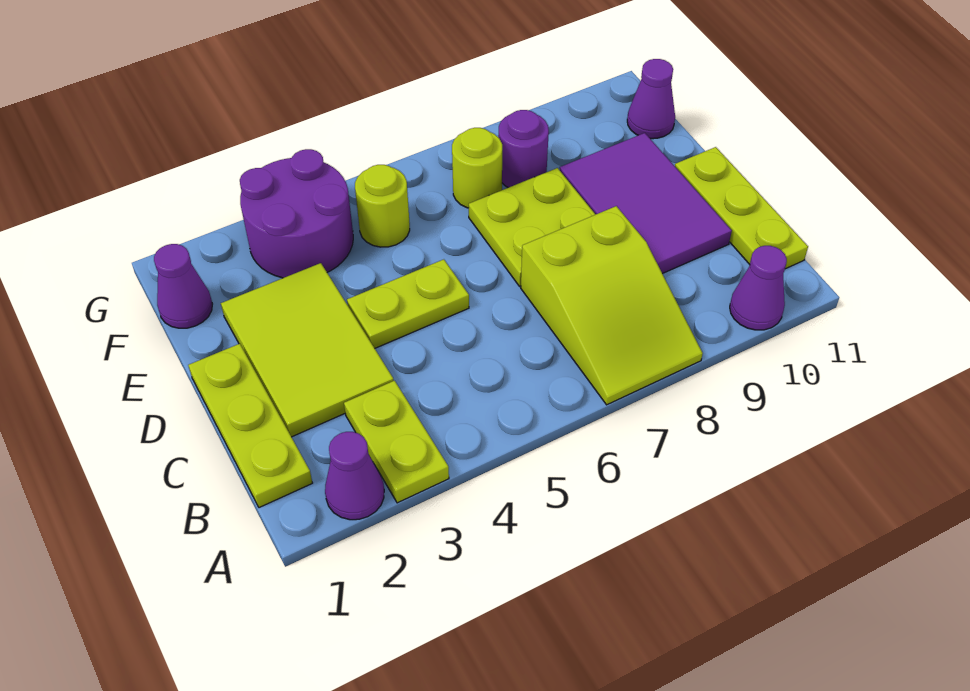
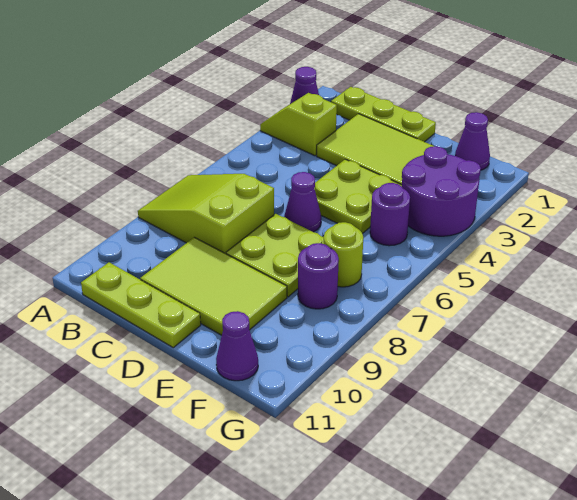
lime plate A3:B3 level 1 -> lime slope A3:B3 level 1 top B
purple cone A10 level 1 -> purple cone D6 level 1
purple tile C9:E10 level 1 -> lime tile C9:E10 level 1
lime plate D4:D5 level 1 -> lime plate D4:E5 level 1
lime round brick F5 level 1 -> purple round brick F5 level 1

